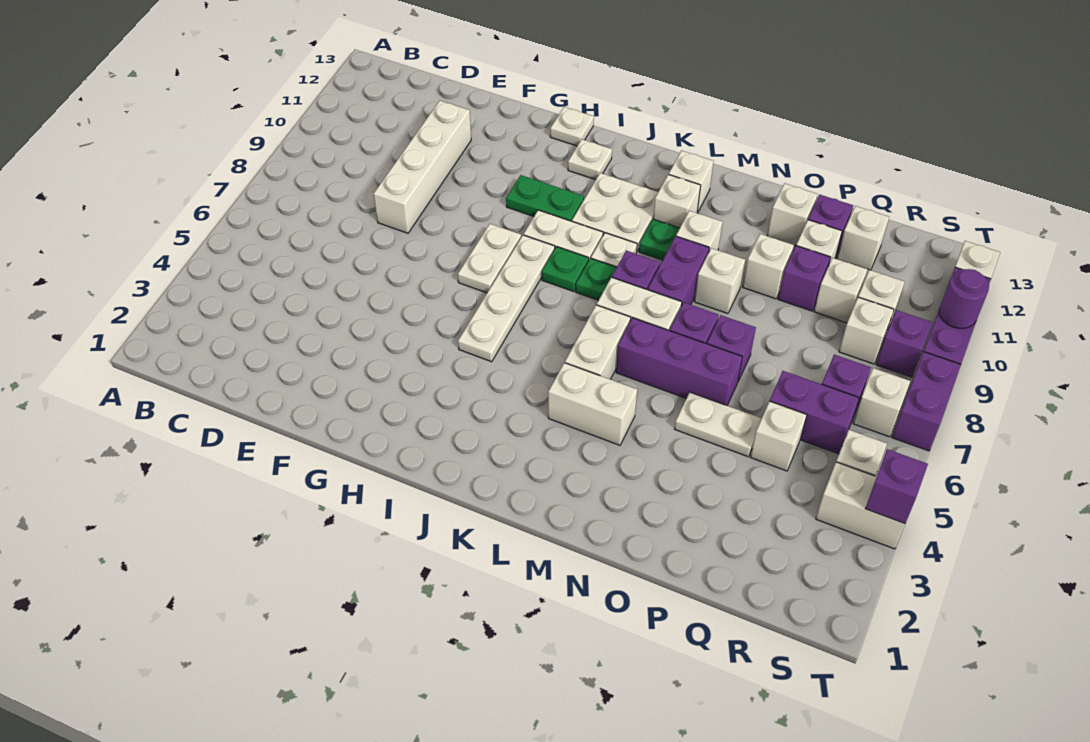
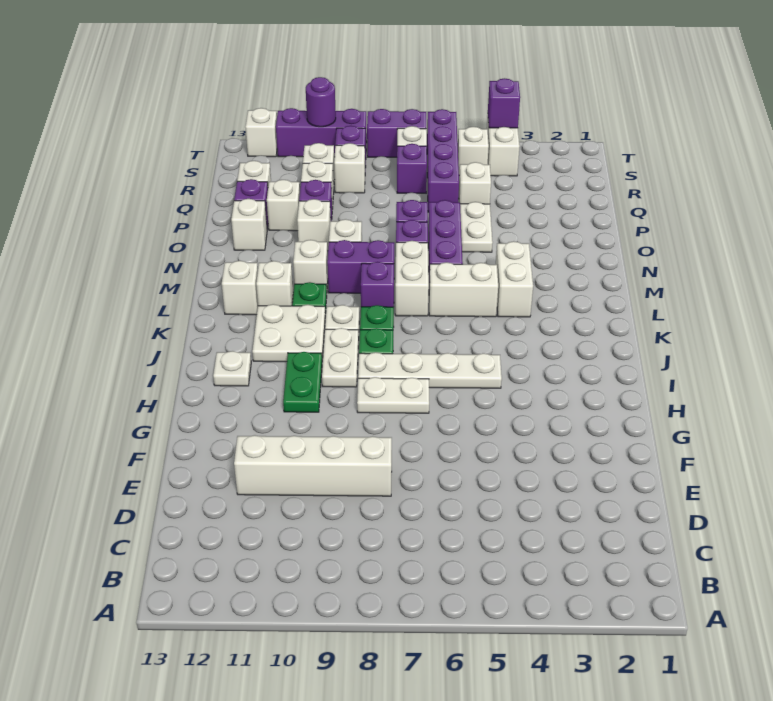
white plate H13 level 1 -> none
purple brick Q6:R6 level 1 -> purple brick Q6:T6 level 1

